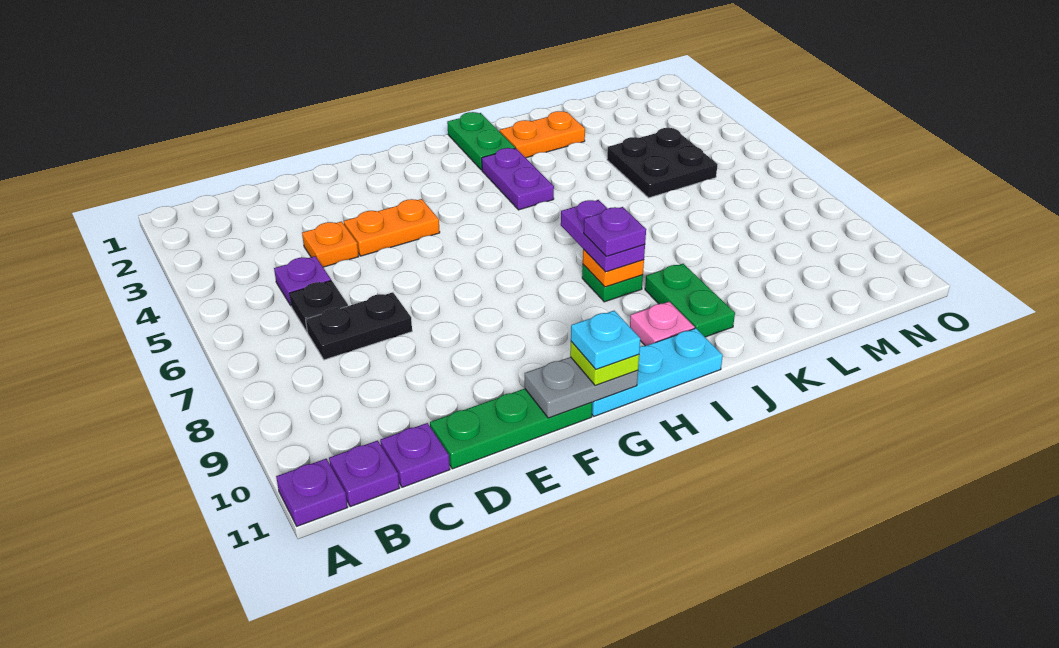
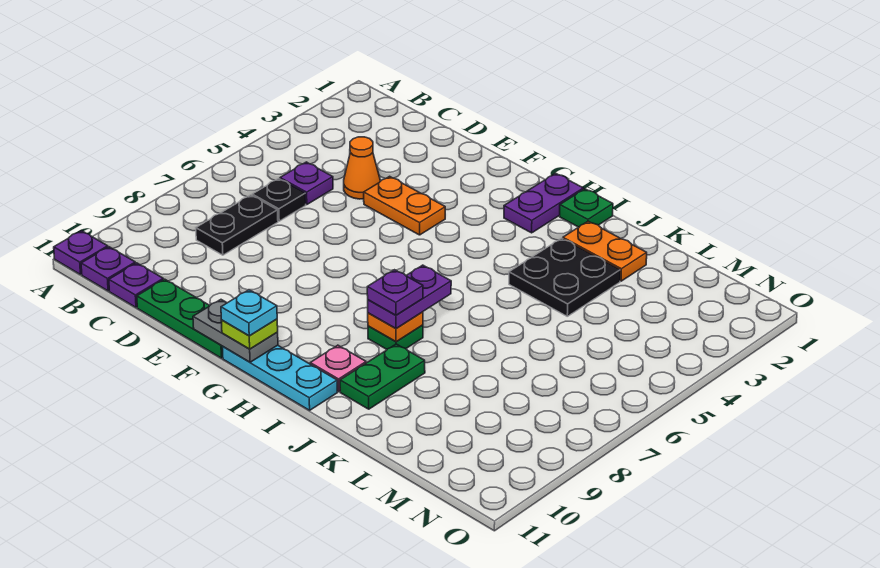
black plate C7:D7 level 1 -> black plate C7:C8 level 1
orange plate D4 level 1 -> orange cone D4 level 1
green plate I1:I2 level 1 -> green plate I1 level 1
purple plate I3:I4 level 1 -> purple plate H1:H2 level 1
black plate L4:M5 level 1 -> black plate J3:K4 level 1

